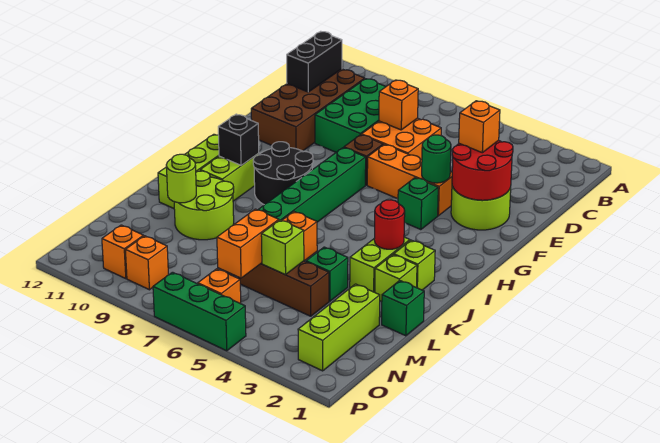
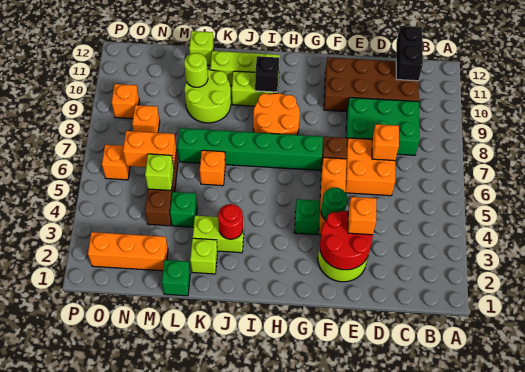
black brick C11:D11 level 2 -> black brick C11:C12 level 2
black round brick H8:I9 level 1 -> orange round brick H8:I9 level 1
lime brick J2 level 1 -> lime brick L12 level 1
lime brick M2:O2 level 1 -> orange brick M2:O2 level 1
orange brick O10 level 1 -> orange brick N8 level 1
green brick P5:P7 level 1 -> none

